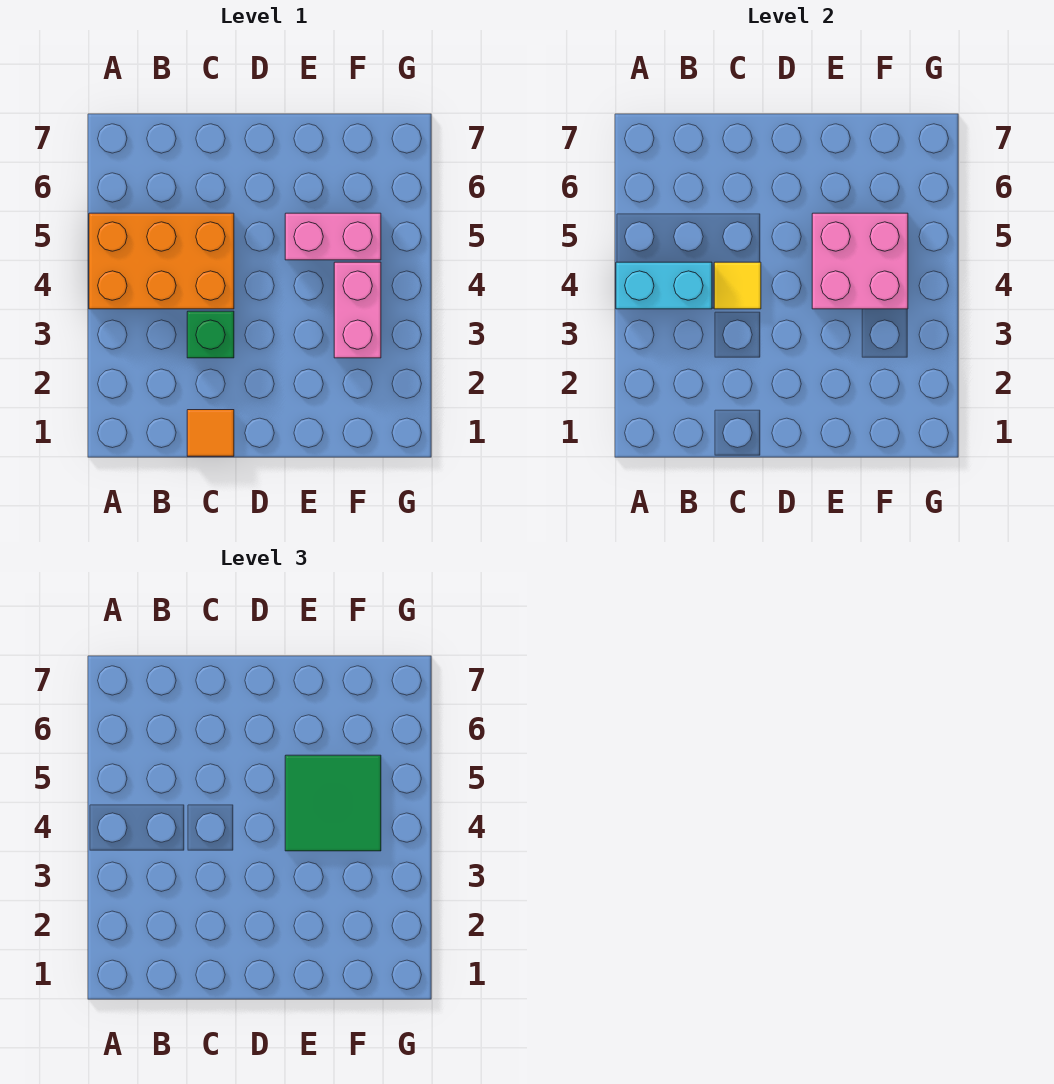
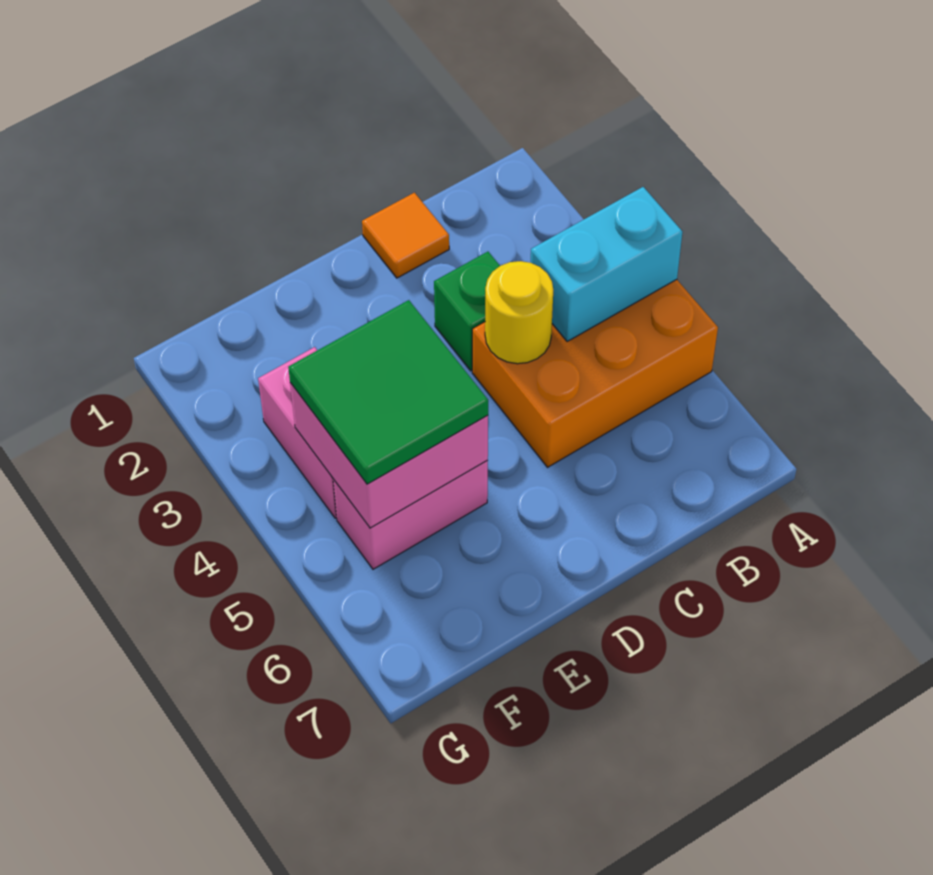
yellow tile C4 level 2 -> yellow round brick C4 level 2

